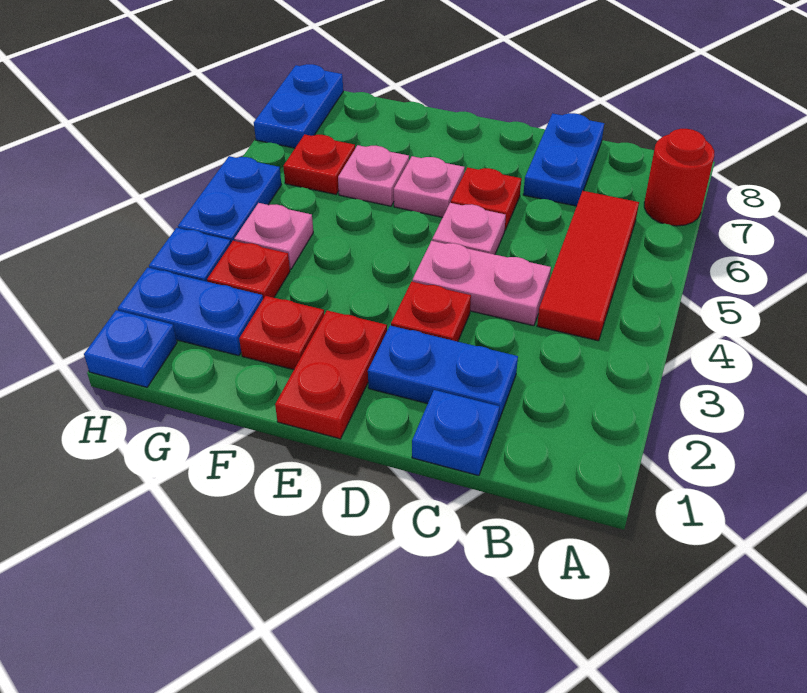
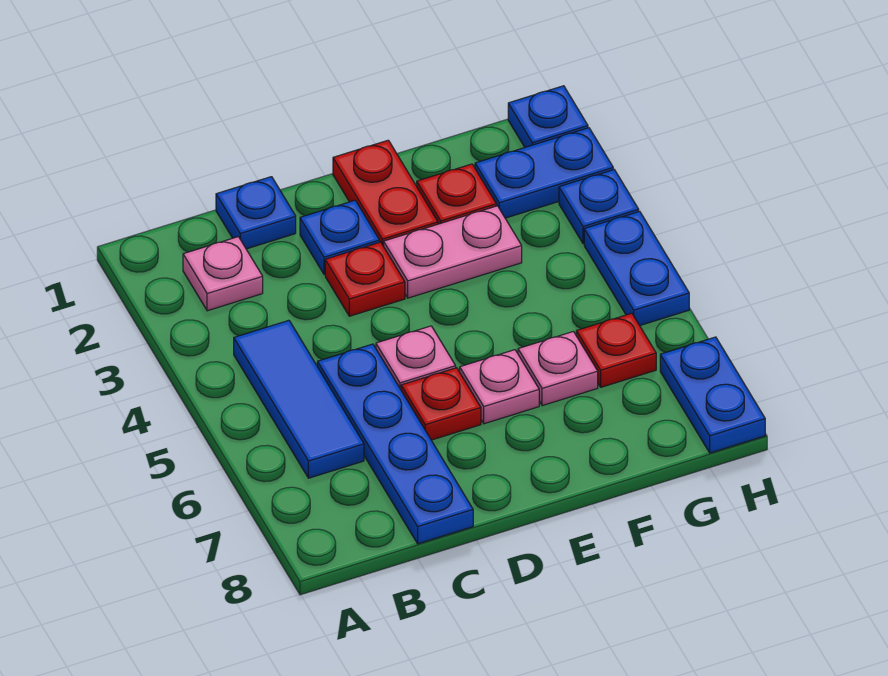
red round brick A7 level 1 -> none
red tile B4:B6 level 1 -> blue tile B4:B6 level 1
blue plate C2:D2 level 1 -> blue plate D2 level 1
pink plate C4:D4 level 1 -> pink plate E3:F3 level 1
blue plate C7:C8 level 1 -> blue plate C5:C8 level 1
red plate G3 level 1 -> none
pink plate G4 level 1 -> pink plate B2 level 1

